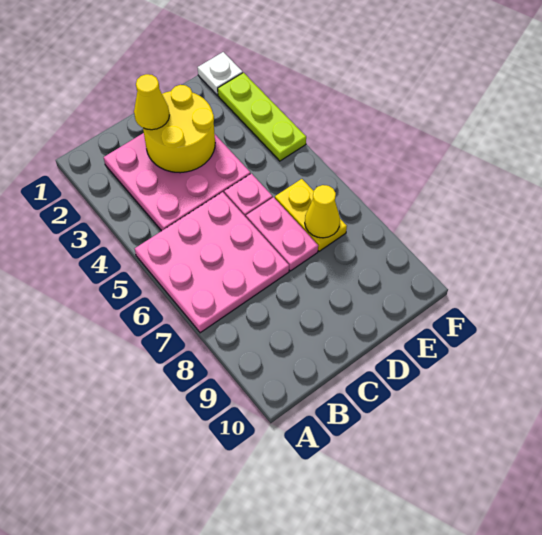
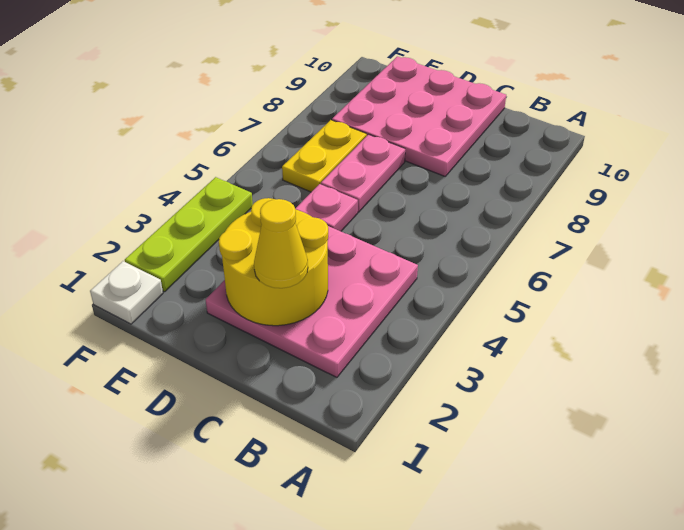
pink plate A5:C7 level 1 -> pink plate C8:E10 level 1
yellow cone E7 level 2 -> none

